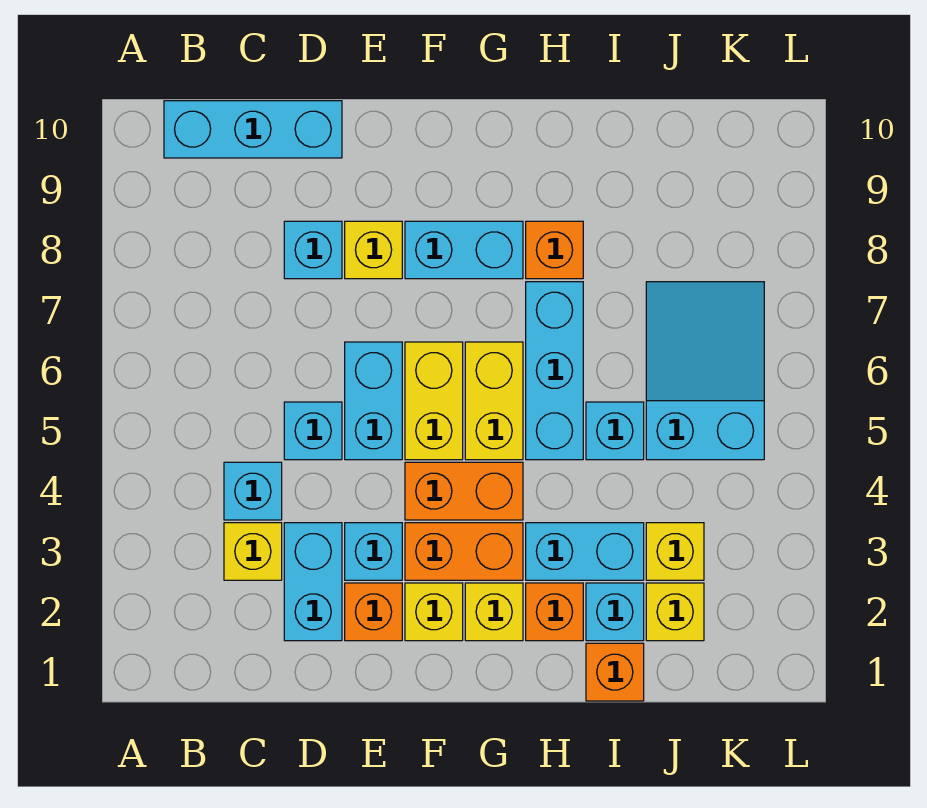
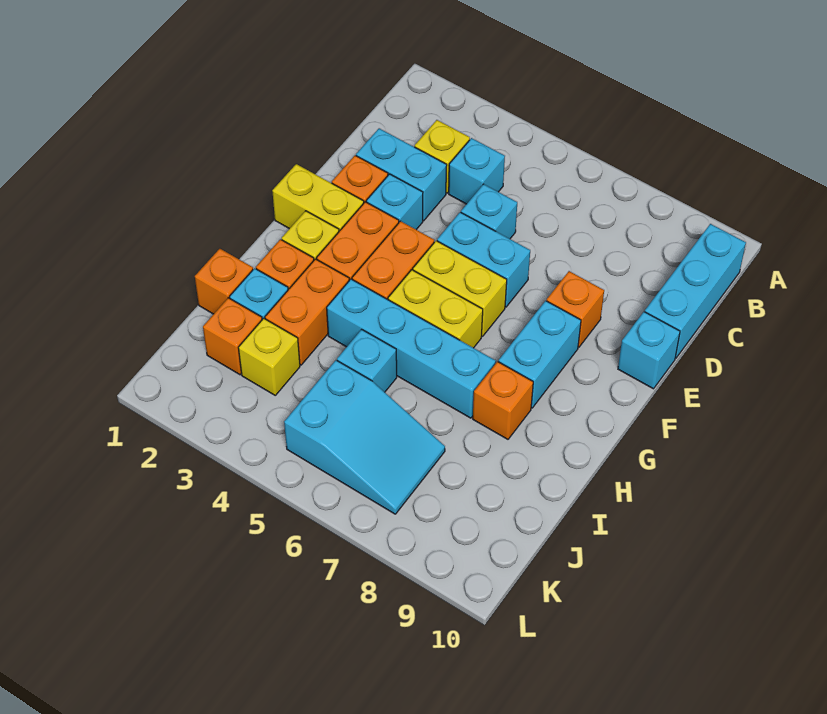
cyan brick D8 level 1 -> cyan brick E10 level 1
yellow brick E8 level 1 -> orange brick E8 level 1
yellow brick F2 level 1 -> yellow brick F1:F2 level 1
cyan brick H3:I3 level 1 -> orange brick H3:I3 level 1
cyan brick H5:H7 level 1 -> cyan brick H4:H7 level 1
yellow brick J2 level 1 -> orange brick J2 level 1

